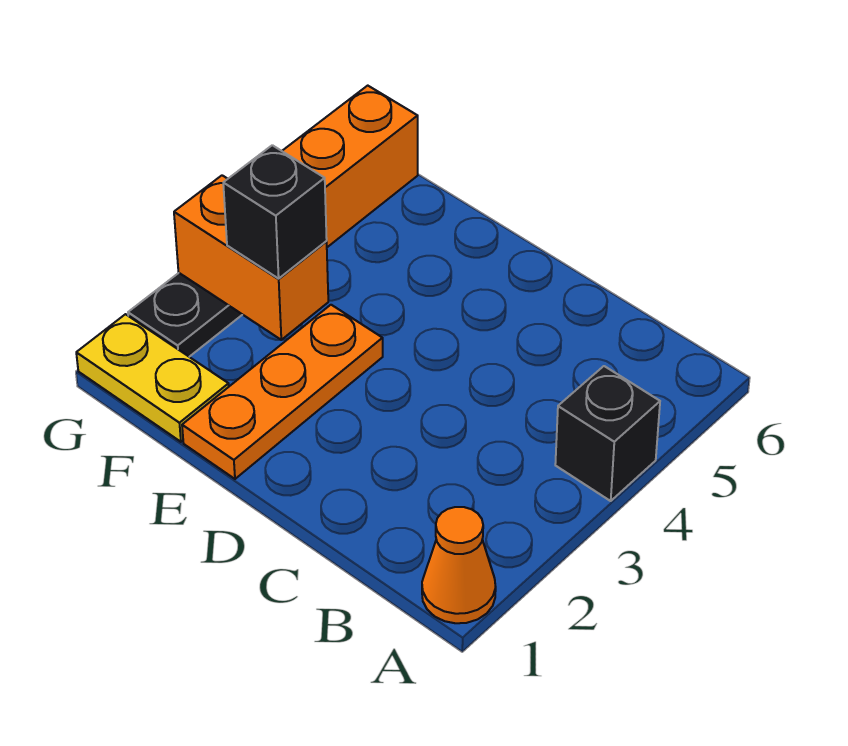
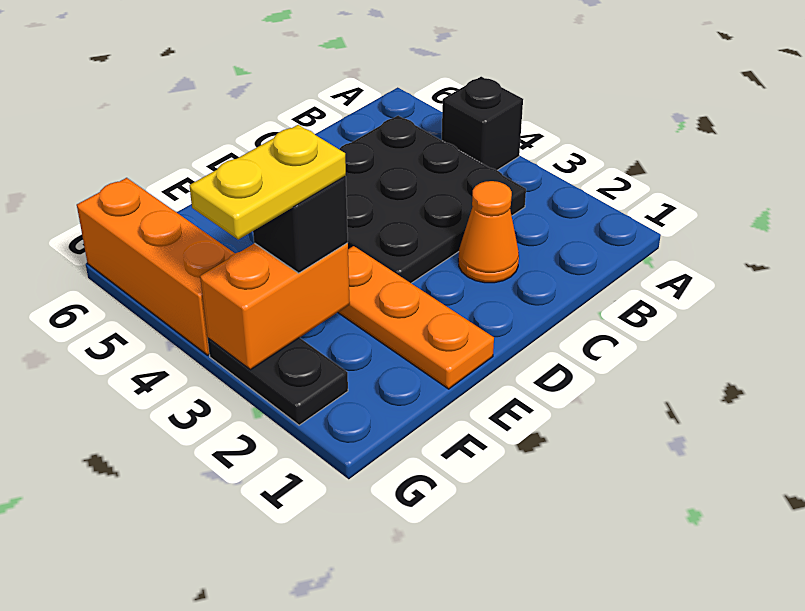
orange cone A1 level 1 -> orange cone C2 level 1
none -> black plate B3:D5 level 1
yellow plate F1:G1 level 1 -> yellow plate F3:G3 level 4

